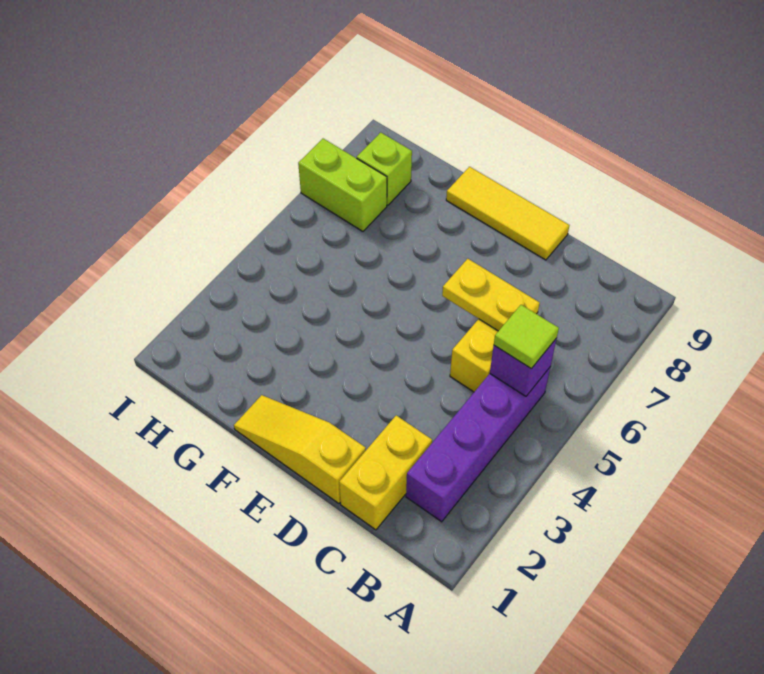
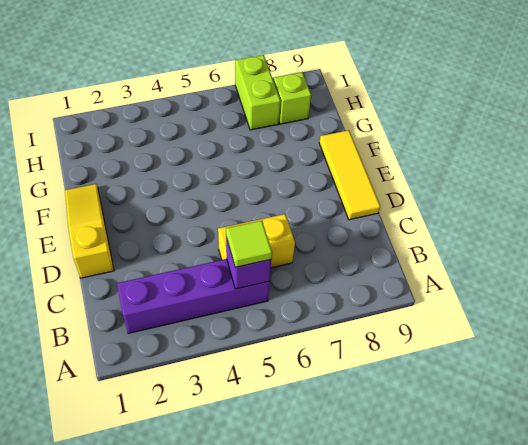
yellow brick C1:C2 level 1 -> none
yellow plate C6:D6 level 2 -> none

